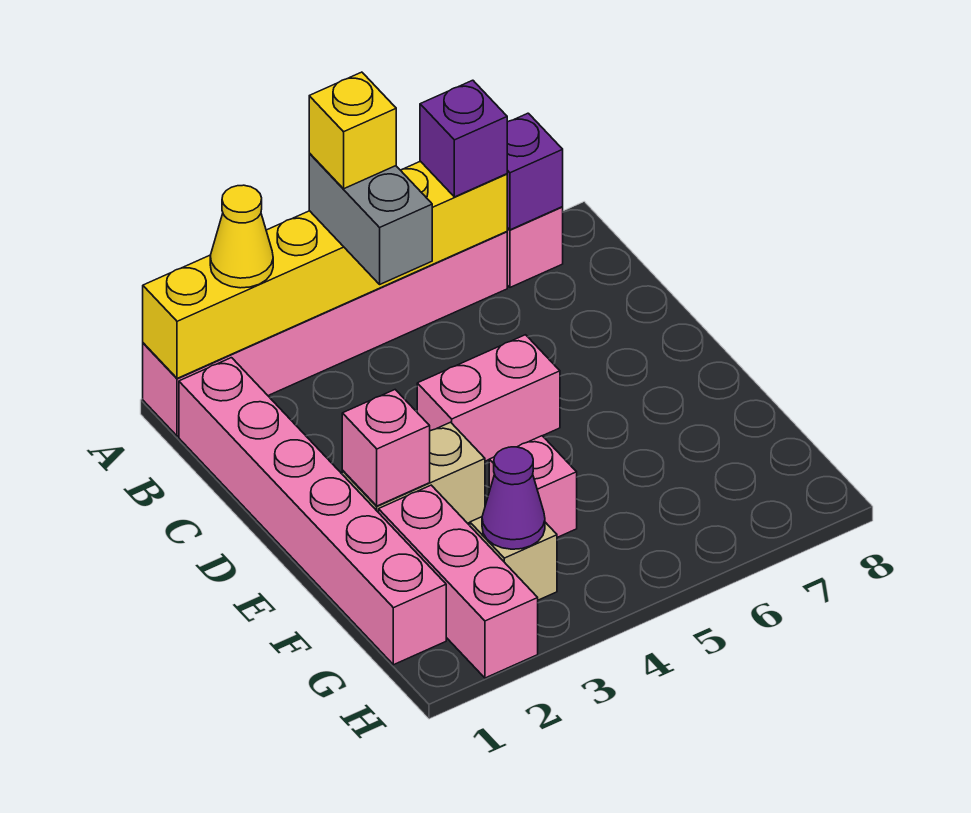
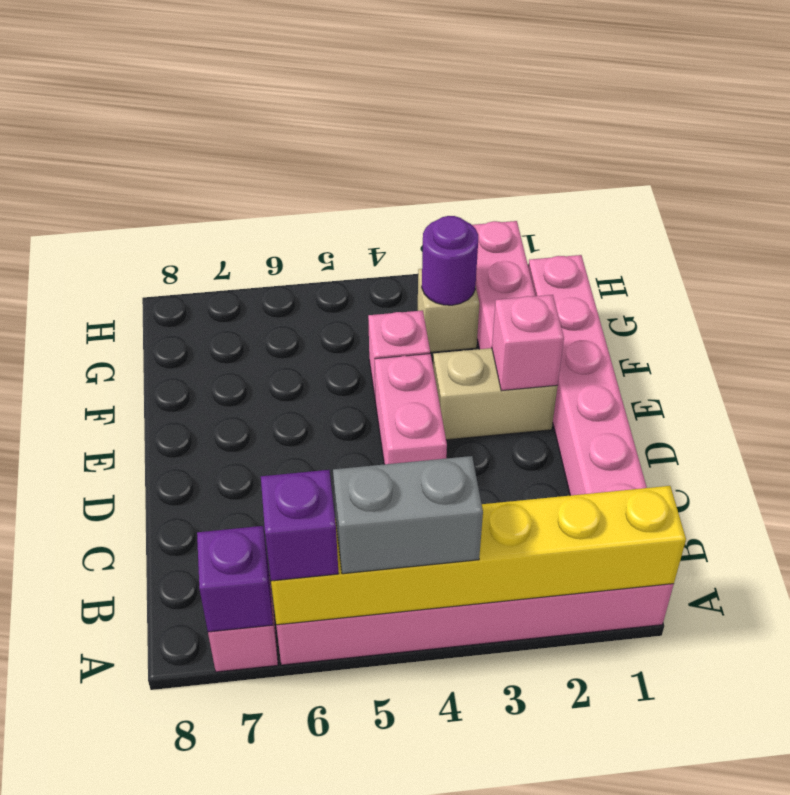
yellow cone A2 level 3 -> none
grey brick A4:B4 level 3 -> grey brick A4:A5 level 3
yellow brick A4 level 4 -> none
pink brick D4:D5 level 1 -> pink brick D4:E4 level 1
purple cone G3 level 2 -> purple round brick G3 level 2

